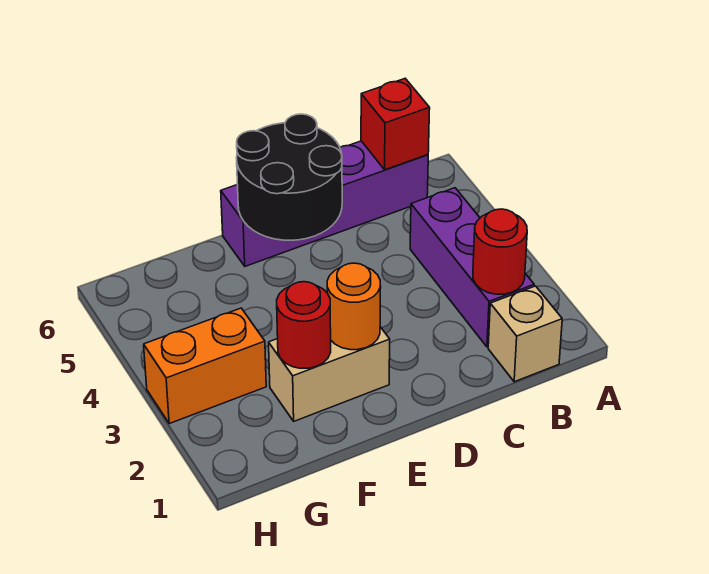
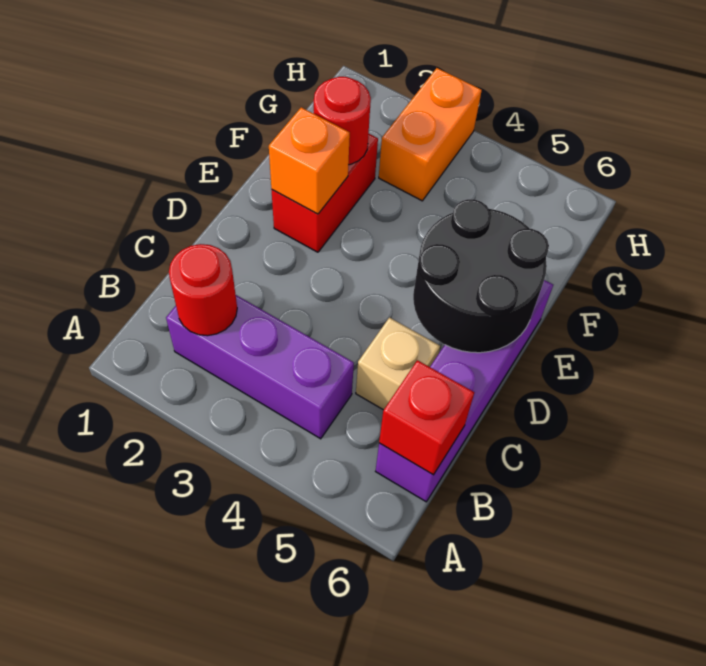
tan brick B1 level 1 -> tan brick C5 level 1
tan brick E2:F2 level 1 -> red brick E2:F2 level 1
orange round brick E2 level 2 -> orange brick E2 level 2

